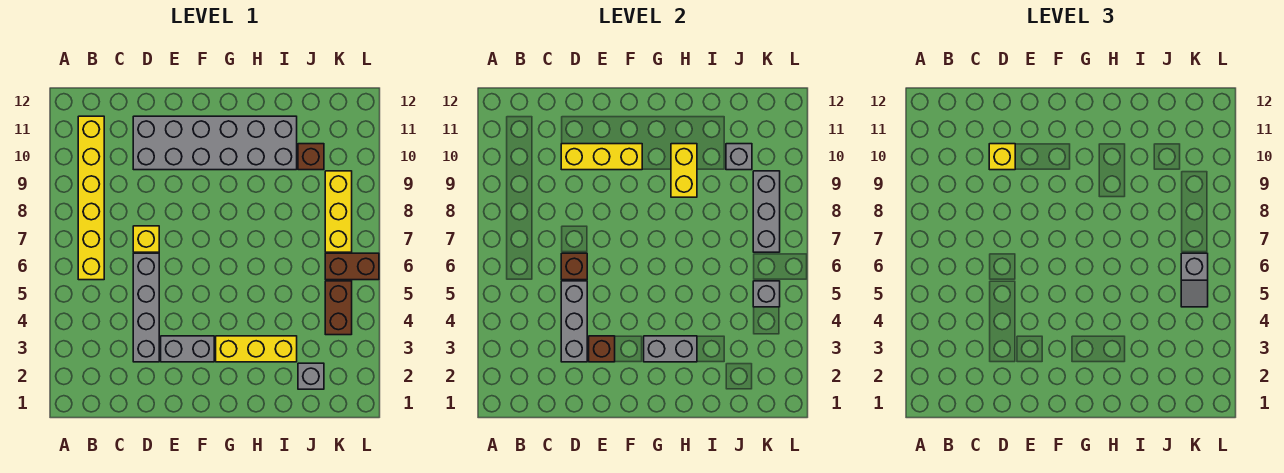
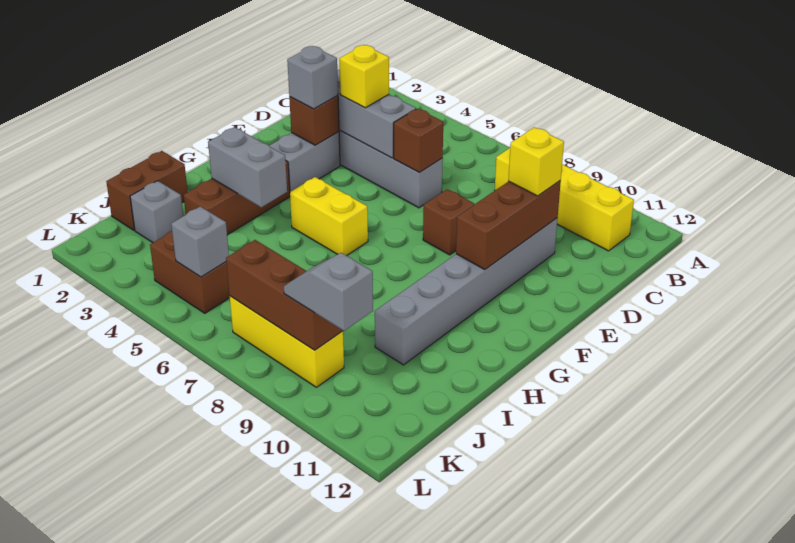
yellow brick B6:B11 level 1 -> yellow brick B8:B11 level 1
yellow brick D7 level 1 -> yellow brick D4 level 3
grey brick D10:I11 level 1 -> grey brick D10:I10 level 1
yellow brick D10:F10 level 2 -> brown brick D10:F10 level 2
yellow brick G3:I3 level 1 -> brown brick G3:I3 level 1
grey brick G3:H3 level 2 -> grey brick H3:H4 level 2
yellow brick H9:H10 level 2 -> yellow brick G5:G6 level 1
brown brick J10 level 1 -> brown brick E8 level 1
grey brick J10 level 2 -> grey brick E3 level 3
grey slope K5:K6 level 3 top 6 -> grey slope K9:K10 level 3 top 10
brown brick K6:L6 level 1 -> brown brick I1:J1 level 1
grey brick K7:K9 level 2 -> brown brick K7:K9 level 2

